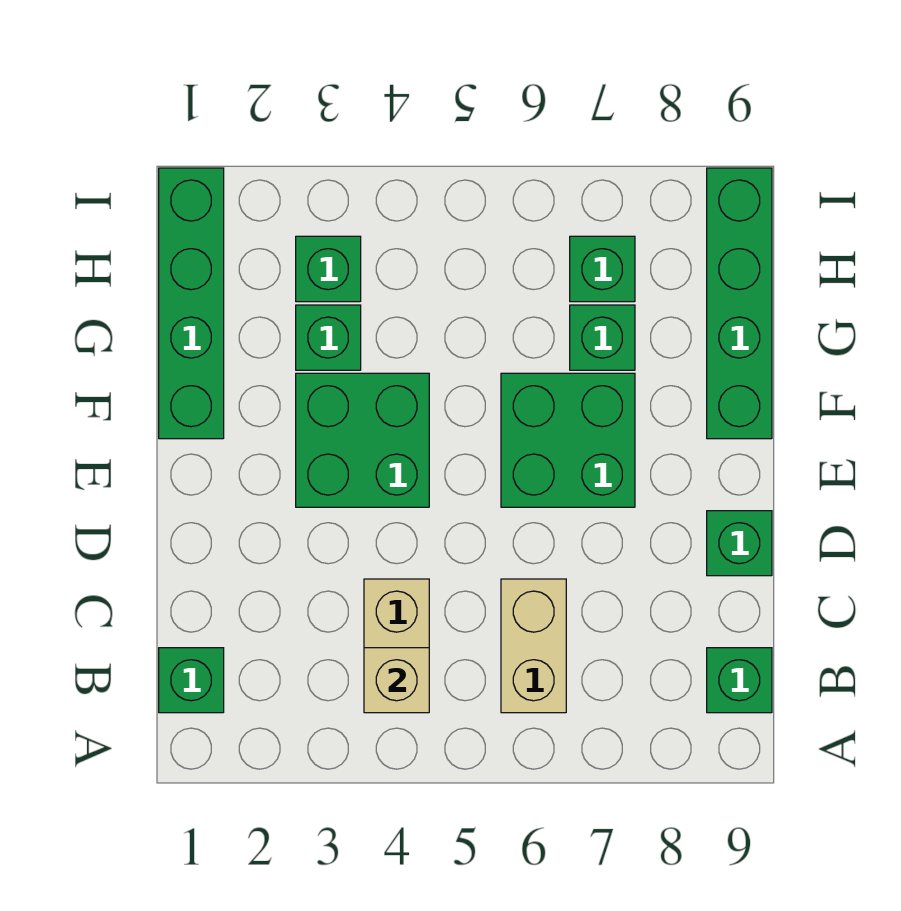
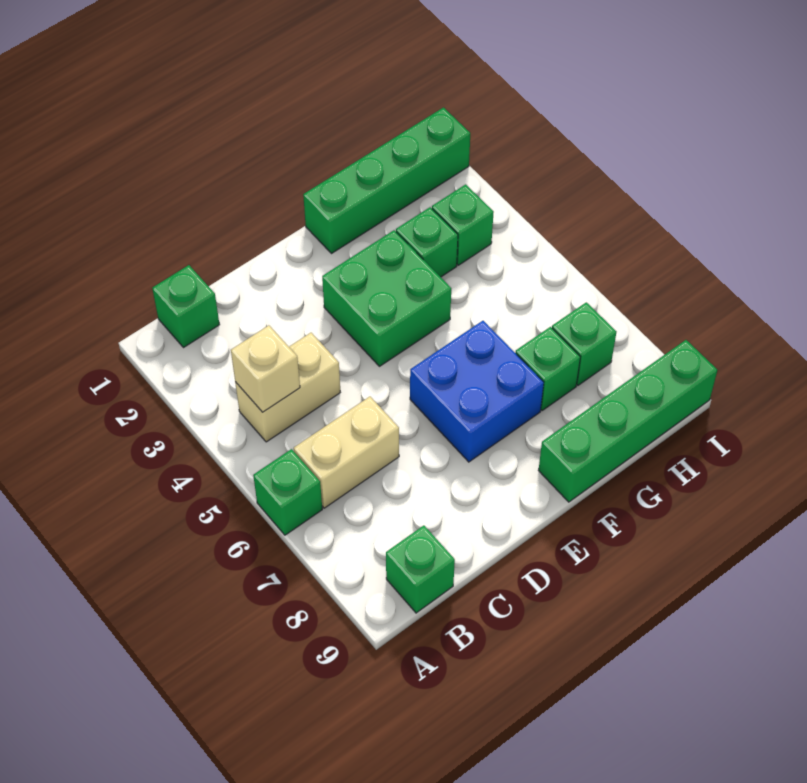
green brick D9 level 1 -> green brick A6 level 1
green brick E6:F7 level 1 -> blue brick E6:F7 level 1

